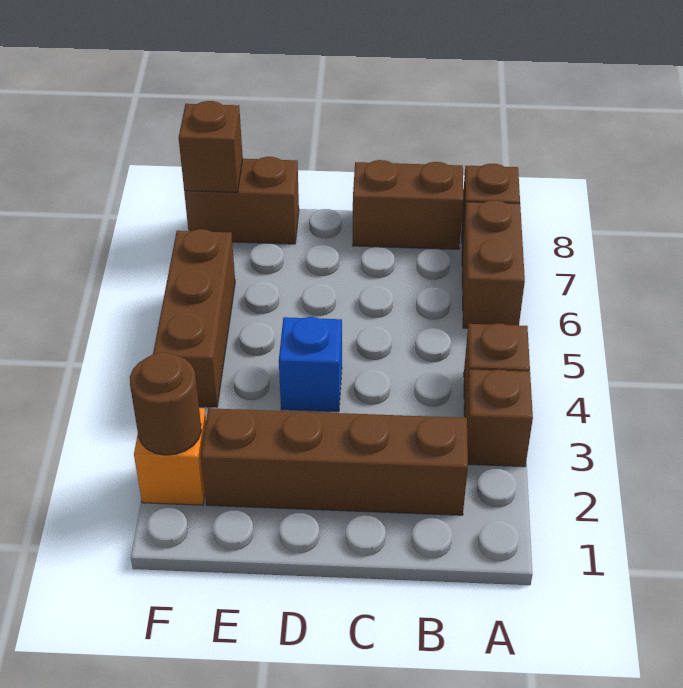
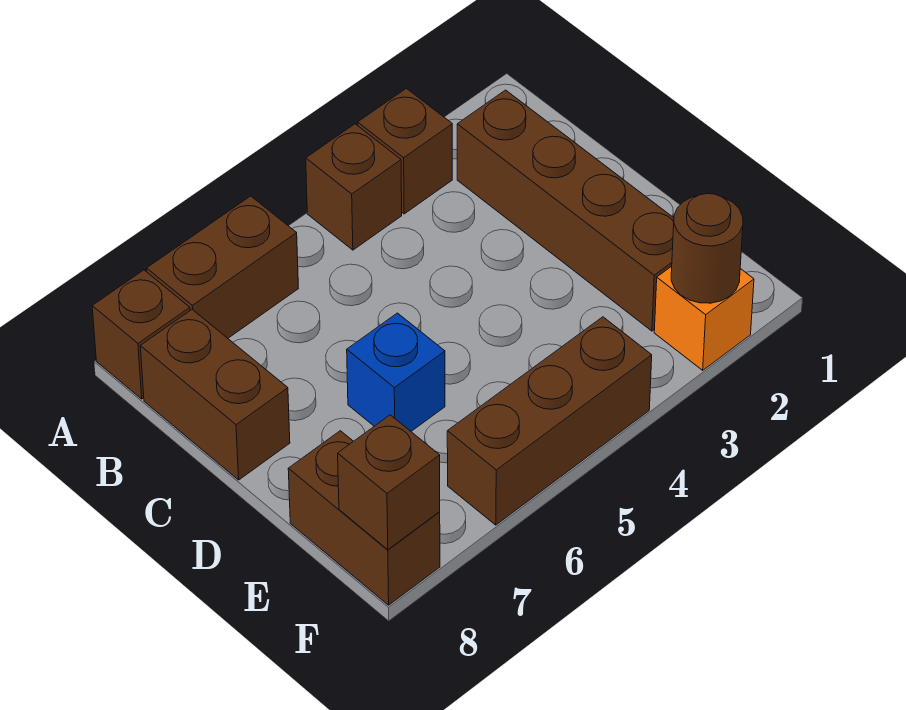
blue brick D4 level 1 -> blue brick D6 level 1

